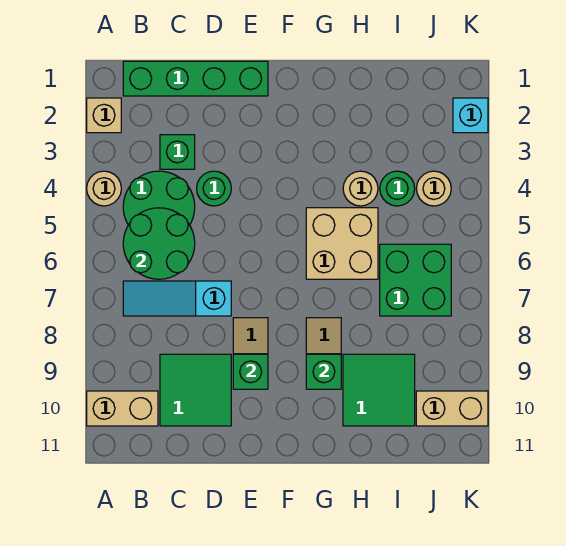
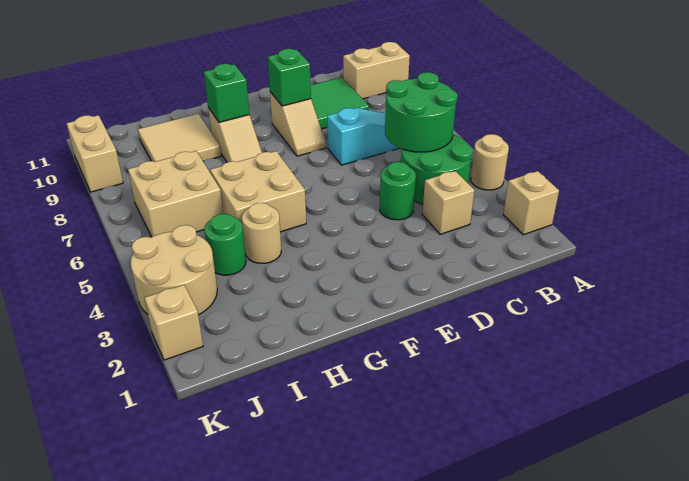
green brick B1:E1 level 1 -> none
green brick C3 level 1 -> tan brick C3 level 1
green tile H9:I10 level 1 -> tan tile H9:I10 level 1
green brick I6:J7 level 1 -> tan brick I6:J7 level 1
tan round brick J4 level 1 -> tan round brick J3:K4 level 1
tan brick J10:K10 level 1 -> tan brick K9:K10 level 1
cyan brick K2 level 1 -> tan brick K2 level 1

